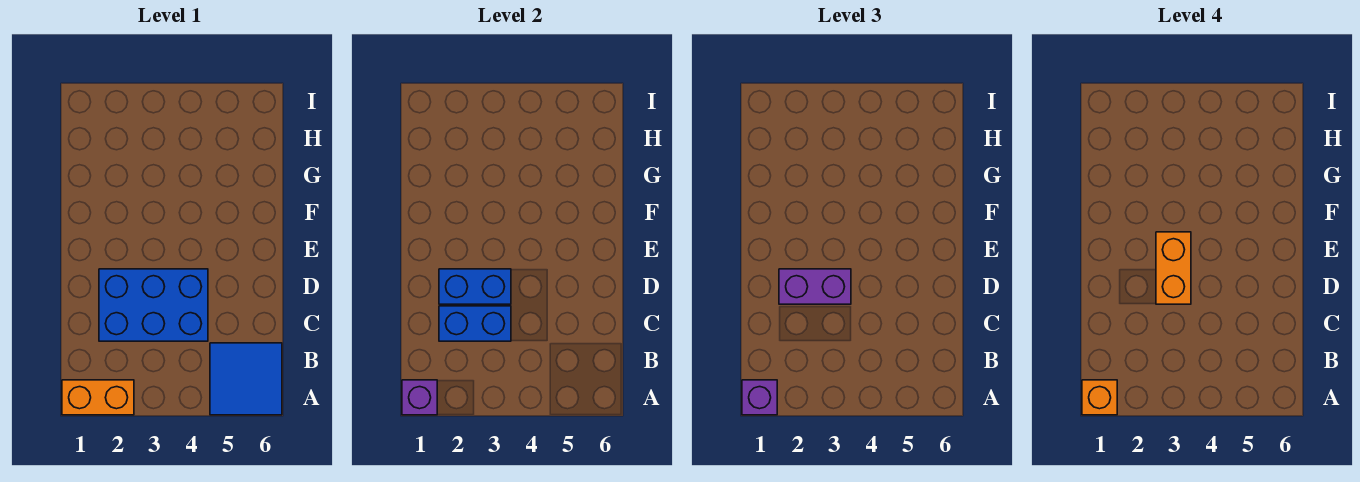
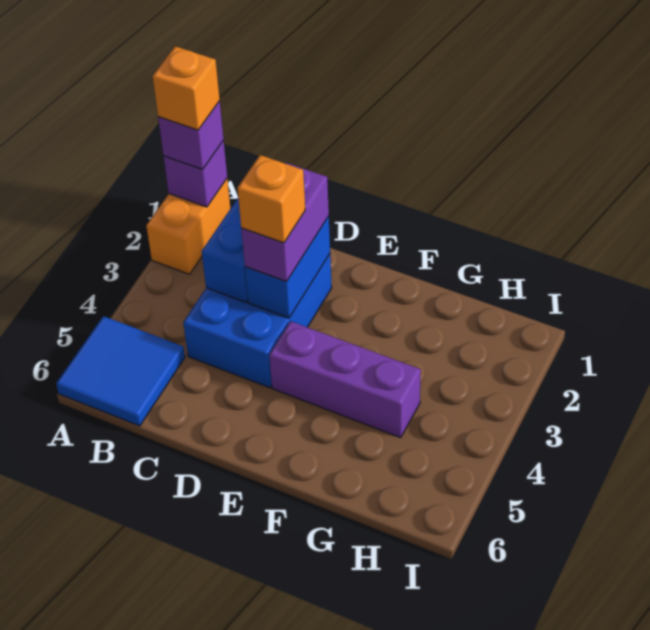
orange brick D3:E3 level 4 -> orange brick D3 level 4
none -> purple brick E4:G4 level 1

